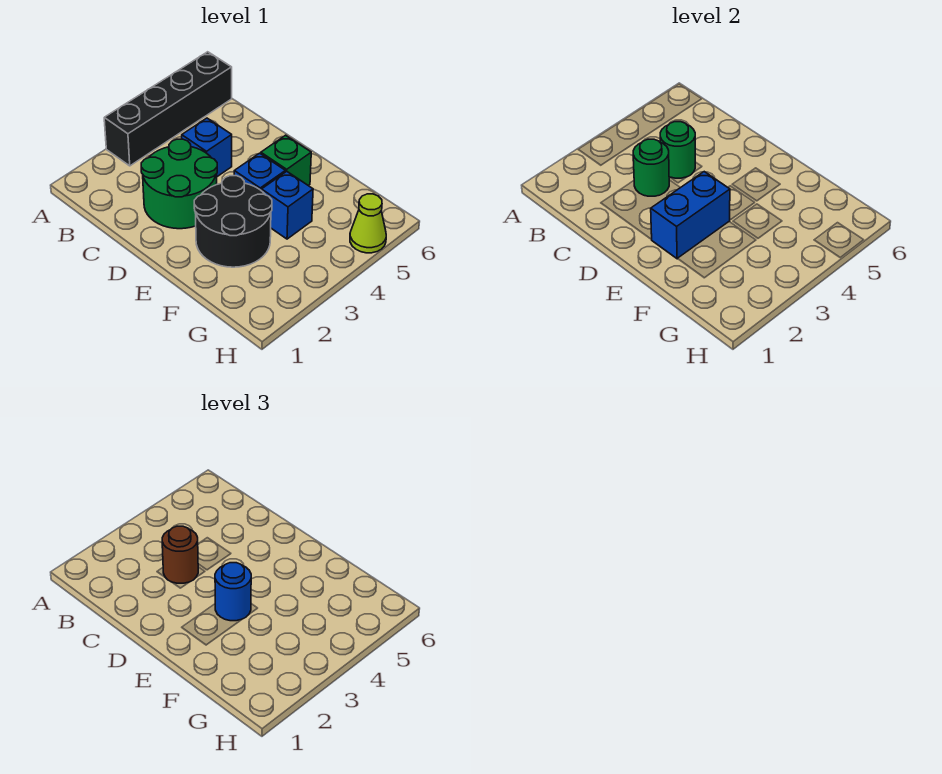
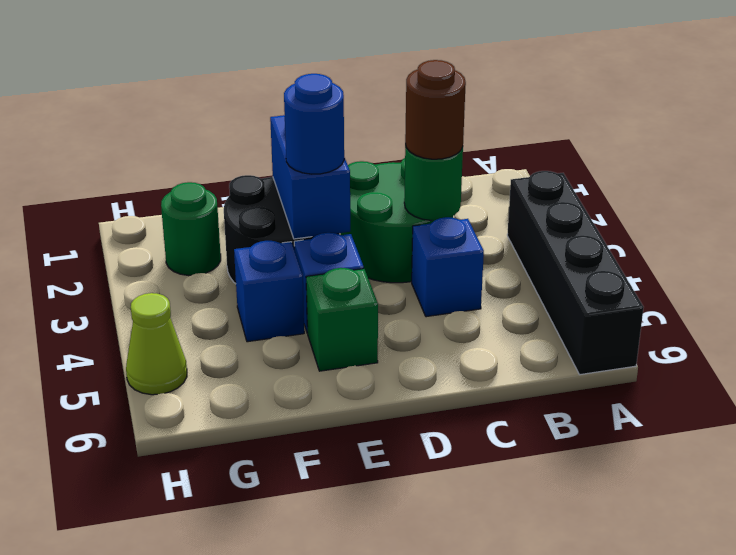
green round brick C4 level 2 -> green round brick G2 level 1

